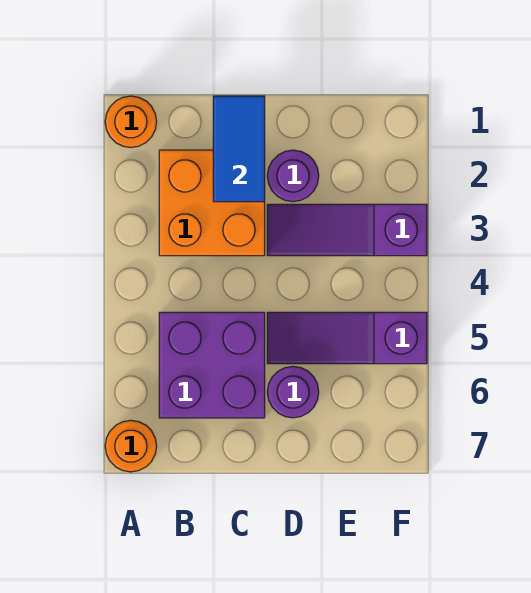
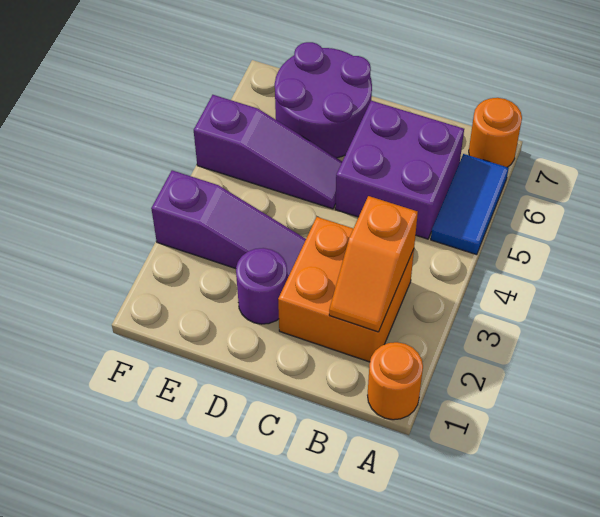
none -> orange slope B2:B3 level 2 top 3
blue tile C1:C2 level 2 -> blue tile A5:A6 level 1
purple round brick D6 level 1 -> purple round brick D6:E7 level 1

